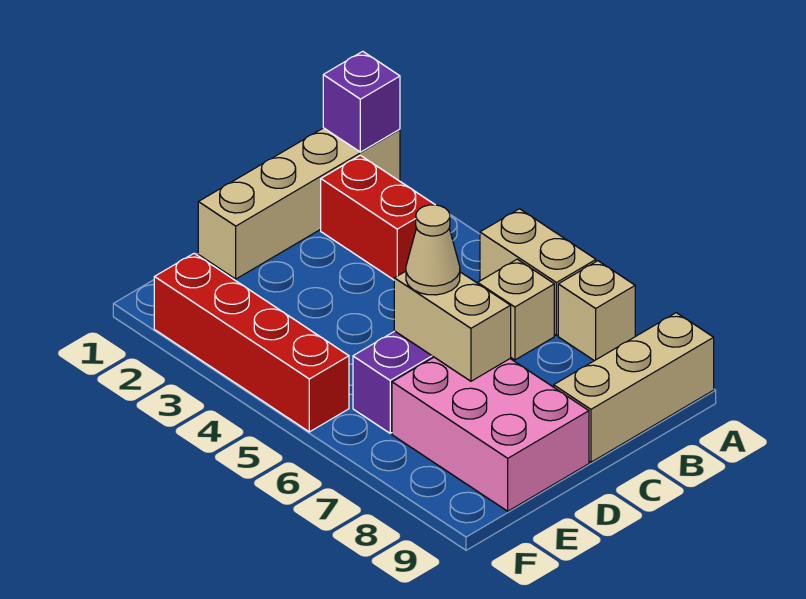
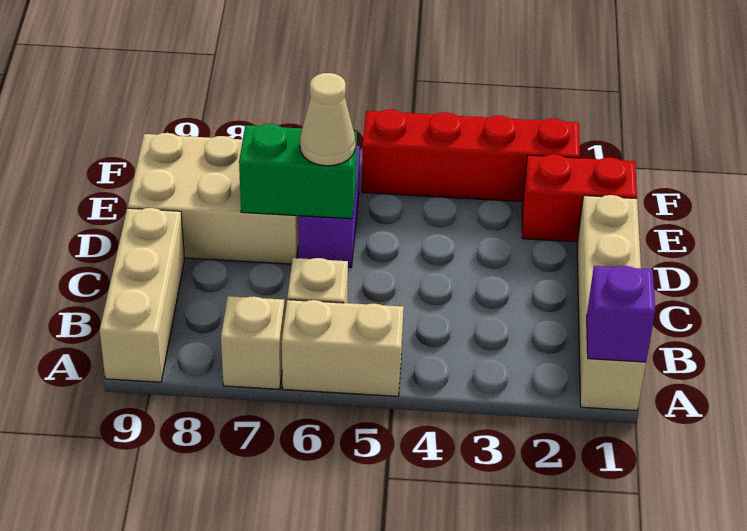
red brick B2:B3 level 1 -> red brick E1:E2 level 1
tan brick D6:D7 level 2 -> green brick D6:D7 level 2
pink brick D7:E9 level 1 -> tan brick D7:E9 level 1

